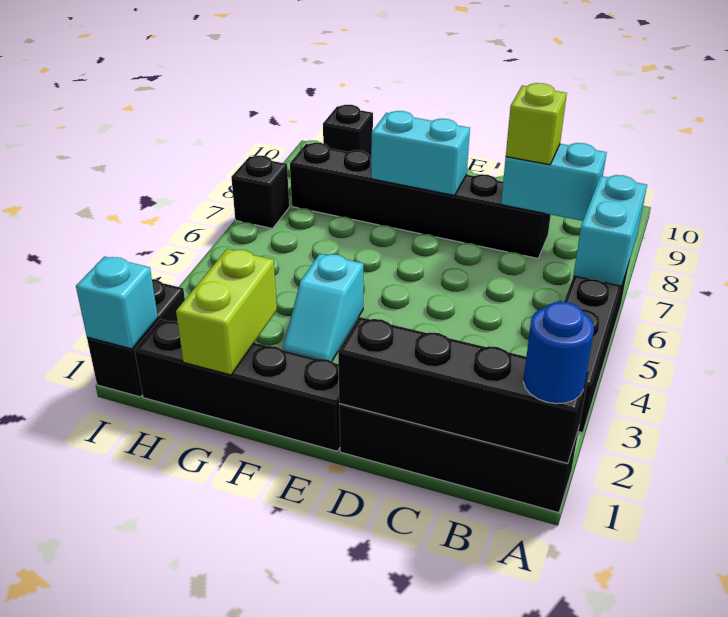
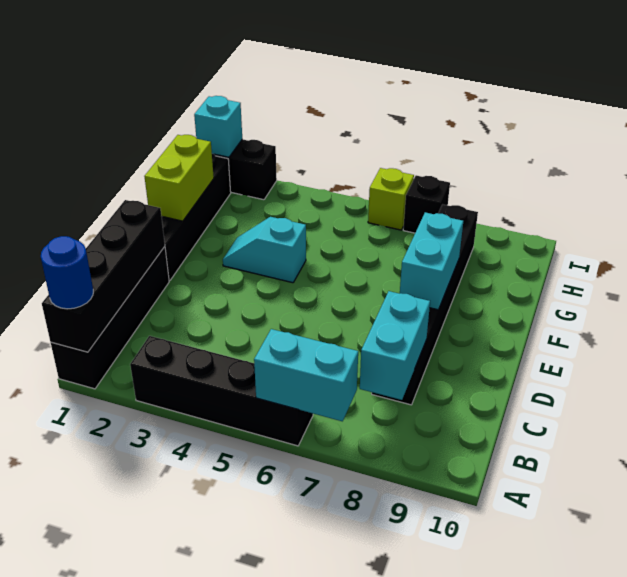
lime brick C8 level 3 -> lime brick I6 level 1
lime brick G1:G2 level 2 -> lime brick F1:G1 level 2
black brick H10 level 1 -> none

